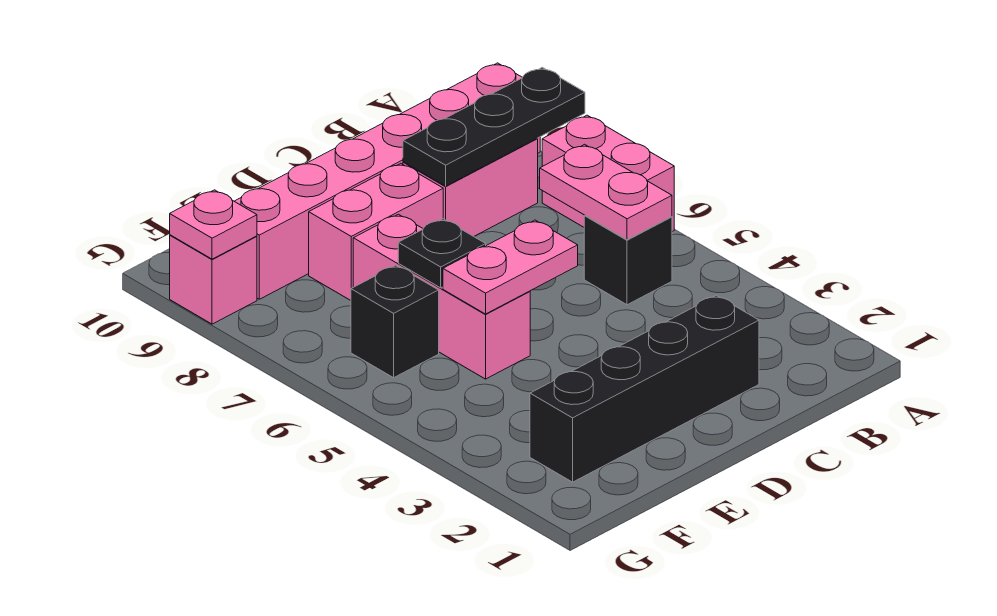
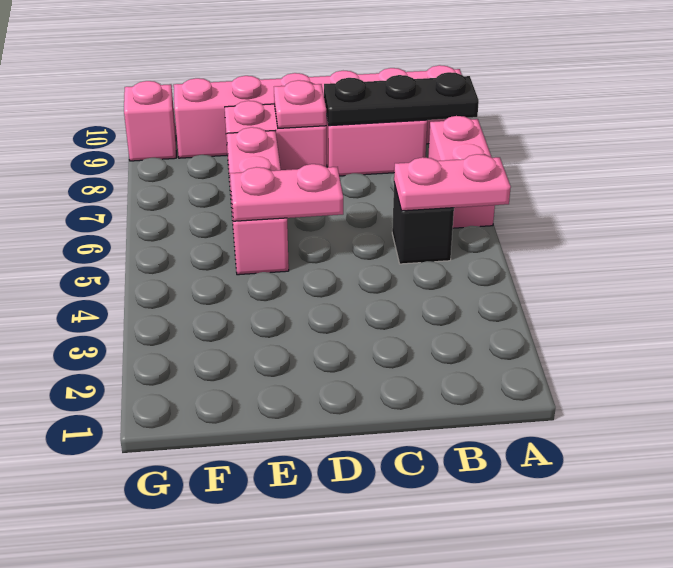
pink plate B5:B6 level 2 -> pink plate A5:B5 level 2
black brick C2:F2 level 1 -> none
black plate E6 level 2 -> none
black brick F6 level 1 -> none
pink plate G9 level 2 -> pink plate D8 level 2

